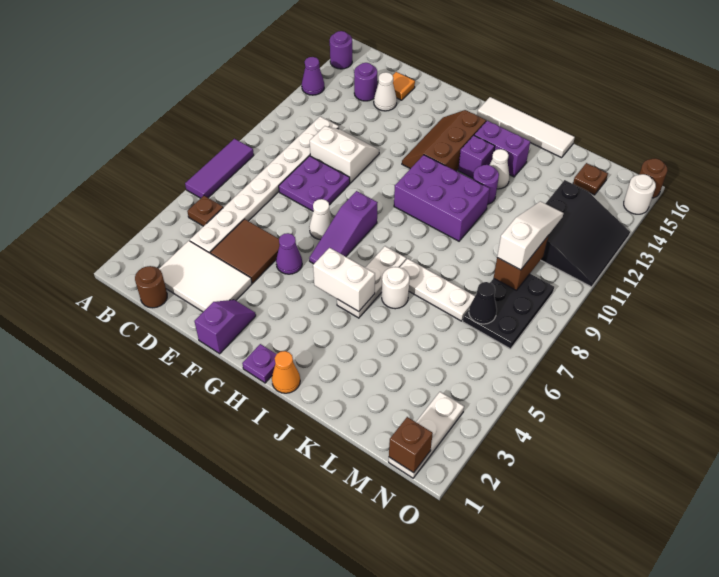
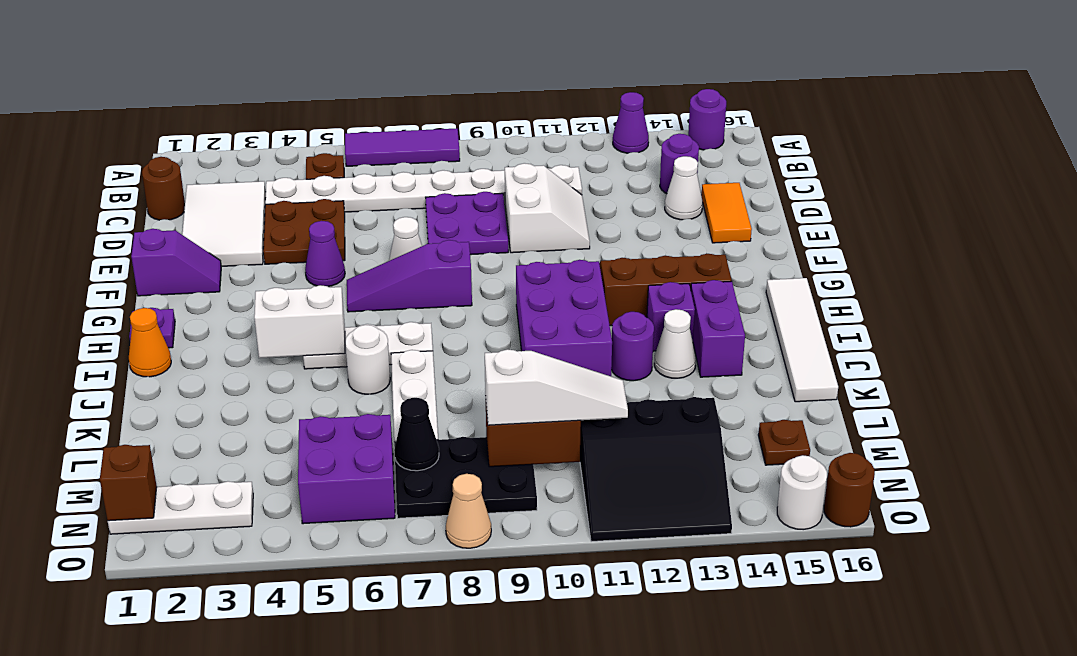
brown tile D4:E5 level 1 -> brown plate D4:E5 level 1
orange tile D15 level 1 -> orange tile D15:E15 level 1
white brick H5:I5 level 2 -> white brick I4:I5 level 2
none -> purple brick M5:N6 level 1
none -> tan cone O8 level 1

